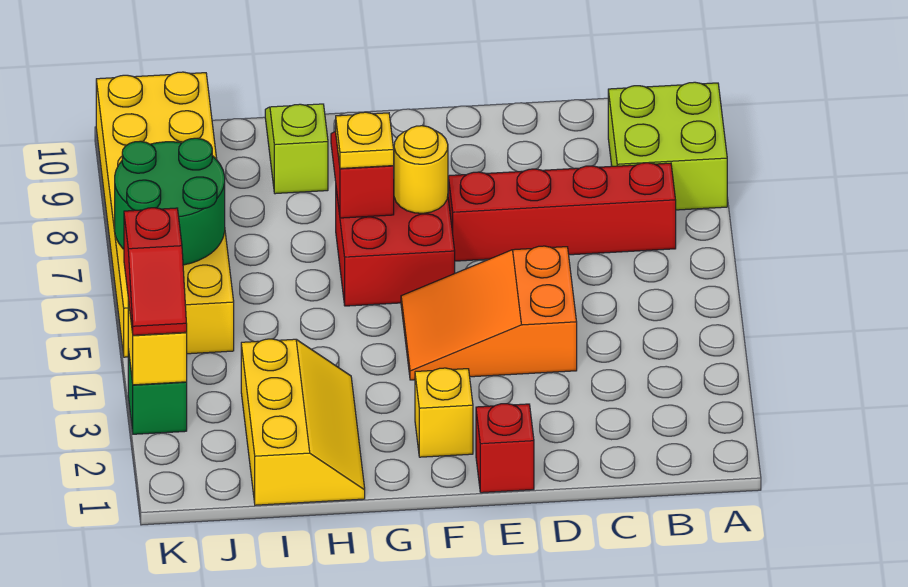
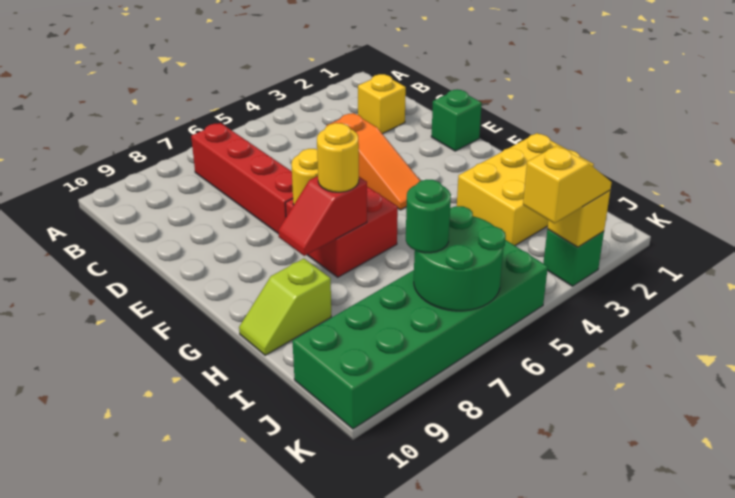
lime brick A8:B9 level 1 -> none
orange slope D4:F5 level 1 top D -> orange slope D4:F4 level 1 top D
red brick E1 level 1 -> green brick E1 level 1
yellow brick F2 level 1 -> yellow brick C2 level 1
yellow plate G7 level 3 -> yellow round brick G7 level 3
yellow slope H1:I3 level 1 top I -> yellow brick H1:I3 level 1
yellow brick J5:K10 level 1 -> green brick J5:K10 level 1
none -> green round brick J7 level 3
red slope K3:K4 level 3 top 4 -> yellow slope K3:K4 level 3 top 4

